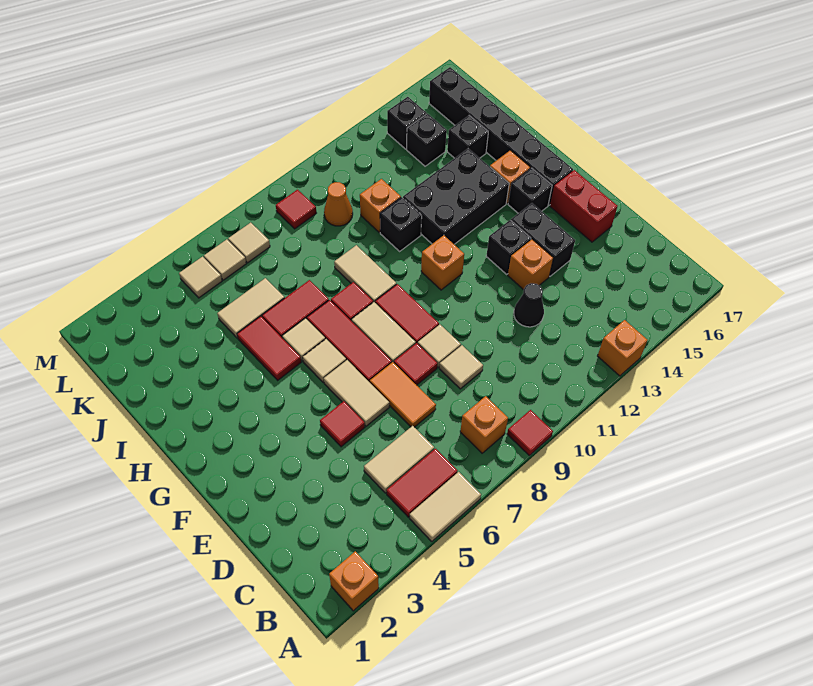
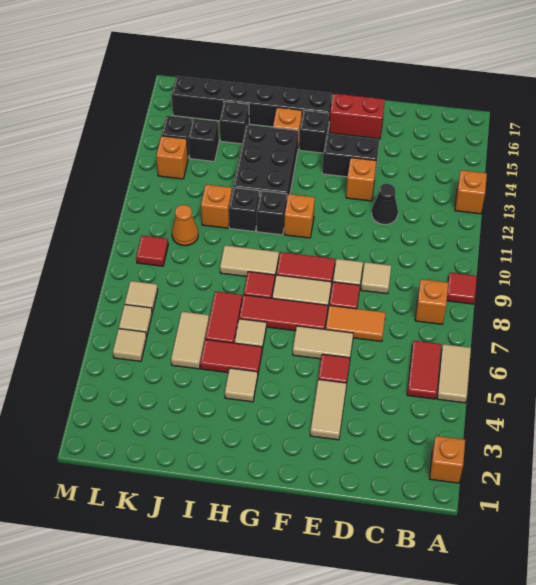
tan tile C5:C6 level 1 -> tan tile E3:E4 level 1
black brick F13 level 1 -> black brick H11 level 1
tan tile G6 level 1 -> tan tile H4 level 1
none -> orange brick L13 level 1

